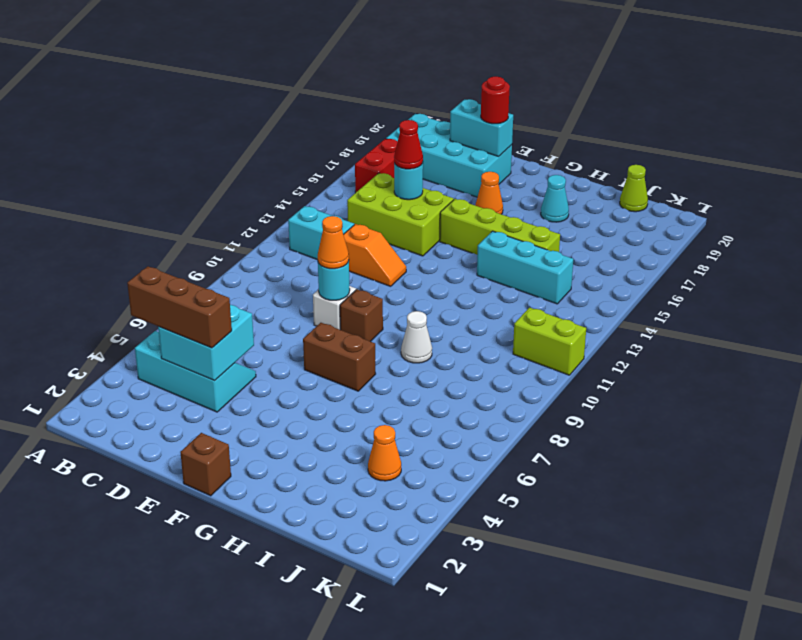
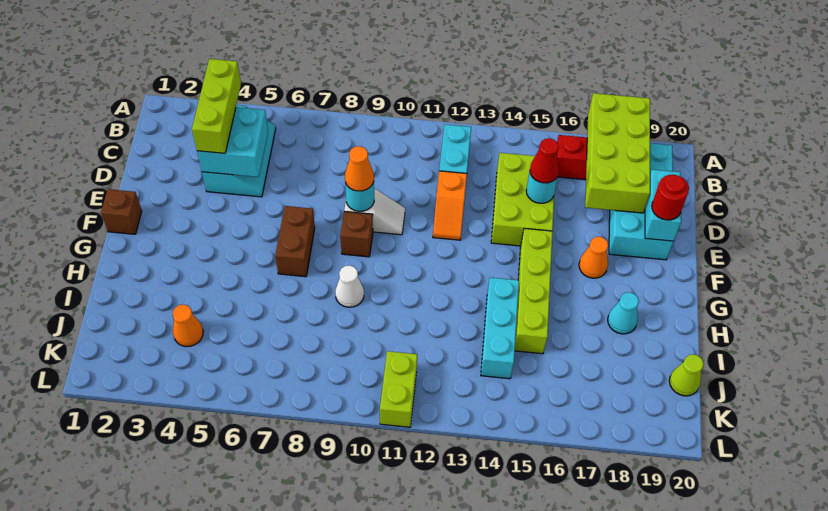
none -> lime brick A17:D18 level 2
brown brick B4:D4 level 3 -> lime brick B4:D4 level 3

